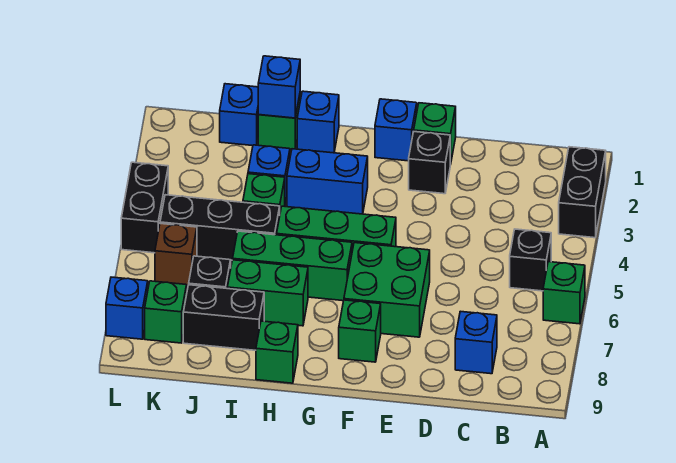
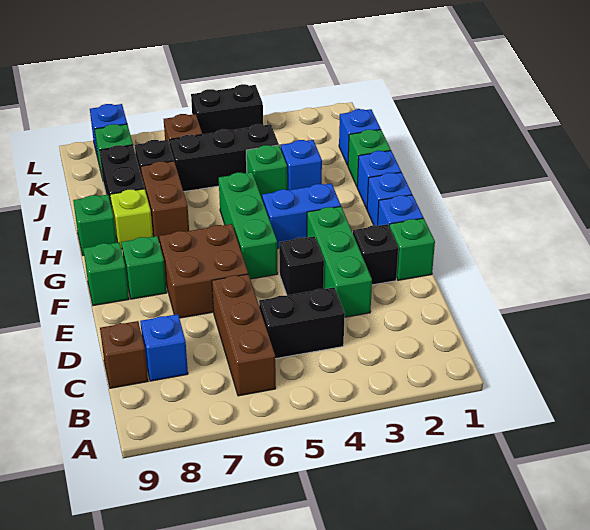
black brick A2:A3 level 1 -> black brick C4:C5 level 1
green brick A6 level 1 -> green brick F9 level 1
black brick B5 level 1 -> black brick E4 level 1
none -> brown brick B6:D6 level 1
none -> brown brick C9 level 1
green brick E6:F7 level 1 -> brown brick E6:F7 level 1
blue brick G3:H3 level 1 -> blue brick G3:G4 level 1
green brick G6:I6 level 1 -> green brick D3:F3 level 1
green brick H7:I7 level 1 -> brown brick H7:I7 level 1
none -> lime brick H8 level 1
blue brick I1 level 2 -> blue brick G1 level 1
black brick I5:K5 level 1 -> black brick J4:J6 level 1

